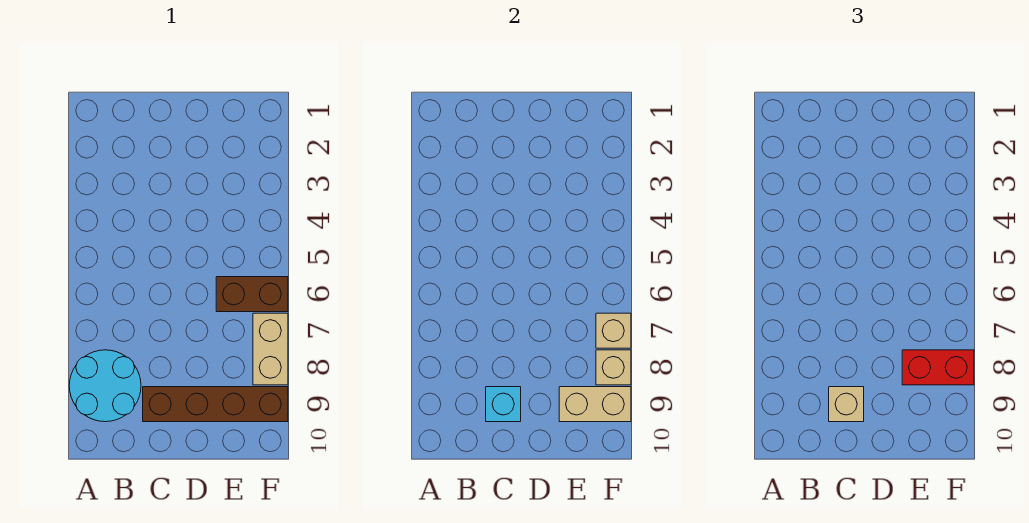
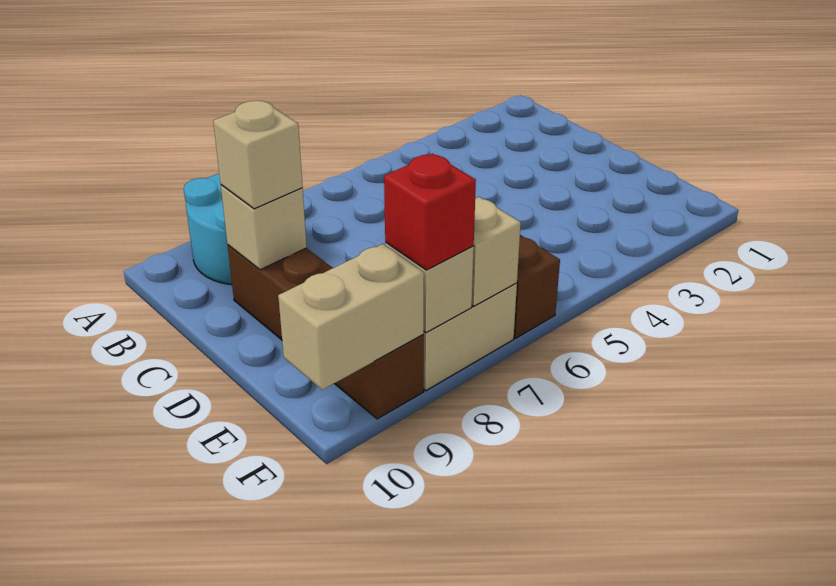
cyan brick C9 level 2 -> tan brick C9 level 2
red brick E8:F8 level 3 -> red brick F8 level 3
tan brick E9:F9 level 2 -> tan brick F9:F10 level 2

